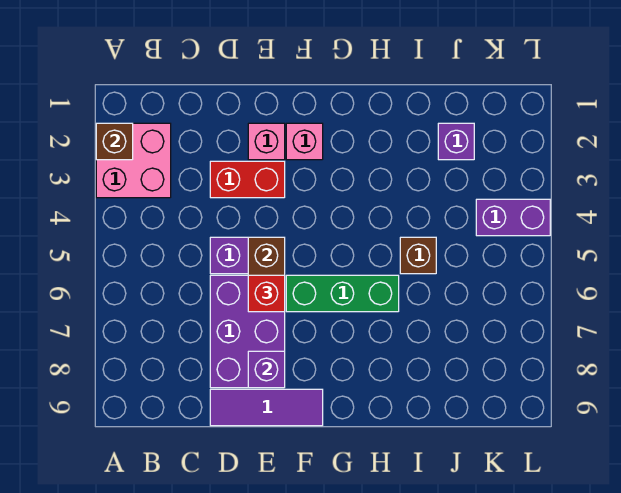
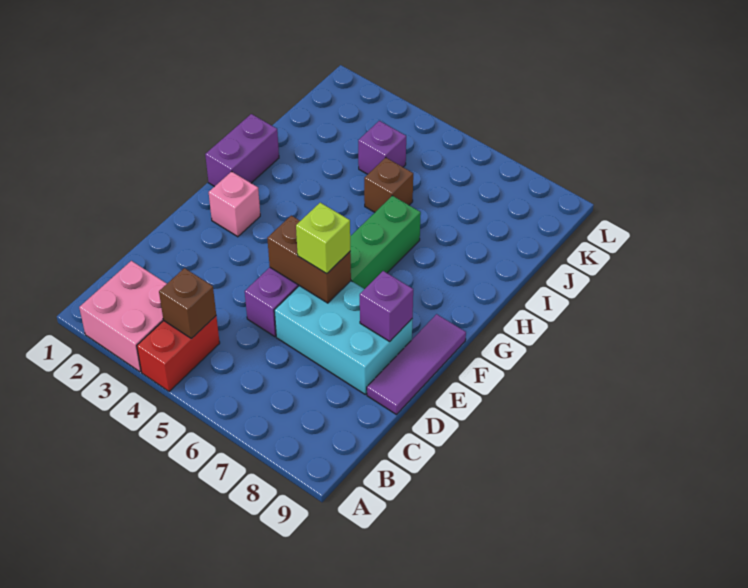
brown brick A2 level 2 -> brown brick B4 level 2
red brick D3:E3 level 1 -> red brick A4:B4 level 1
purple brick D6:E8 level 1 -> cyan brick D6:E8 level 1
pink brick E2 level 1 -> none
red brick E6 level 3 -> lime brick E6 level 3
purple brick J2 level 1 -> purple brick J4 level 1
purple brick K4:L4 level 1 -> purple brick G1:H1 level 1

